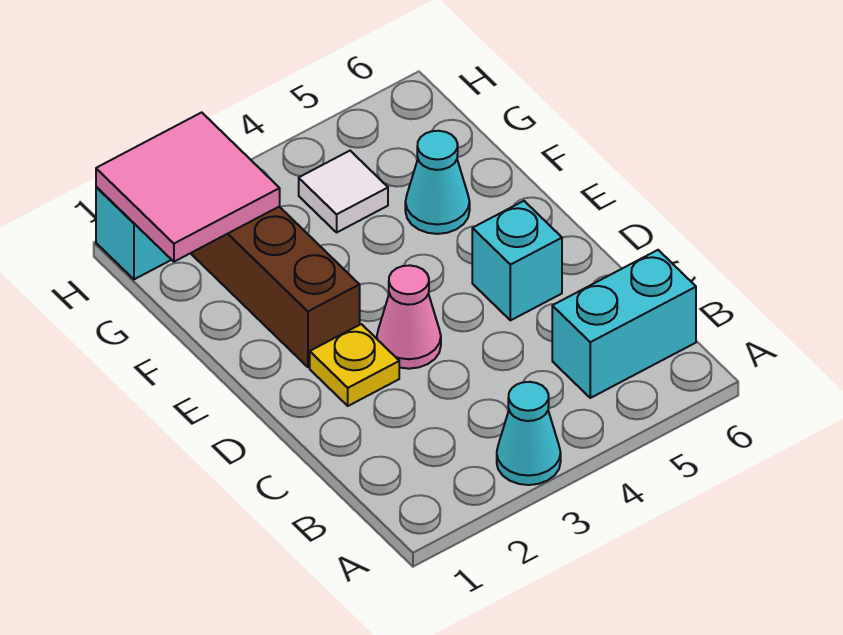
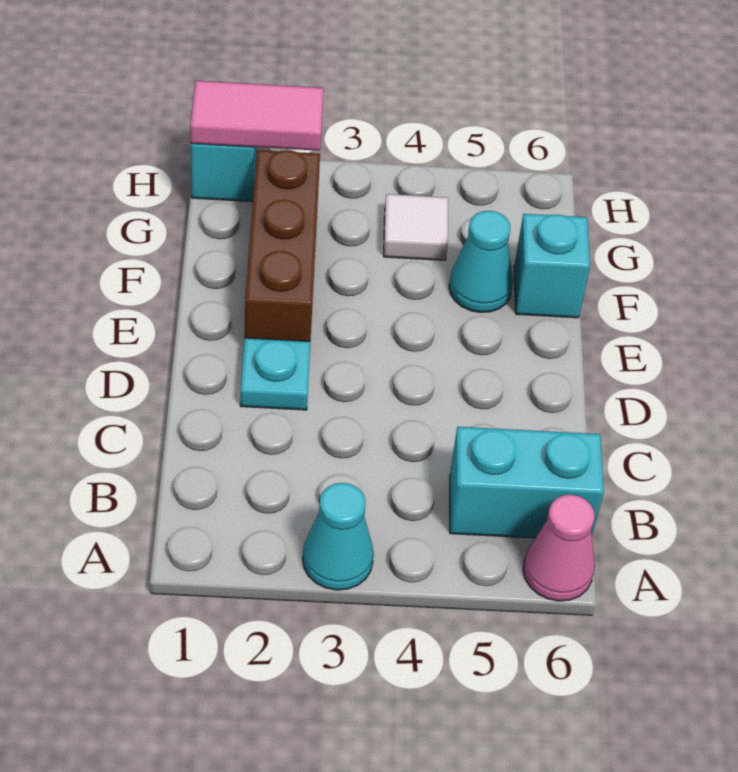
yellow plate D2 level 1 -> cyan plate D2 level 1
pink cone D3 level 1 -> pink cone A6 level 1
cyan brick D5 level 1 -> cyan brick F6 level 1
pink tile G1:H2 level 2 -> pink tile H1:H2 level 2

